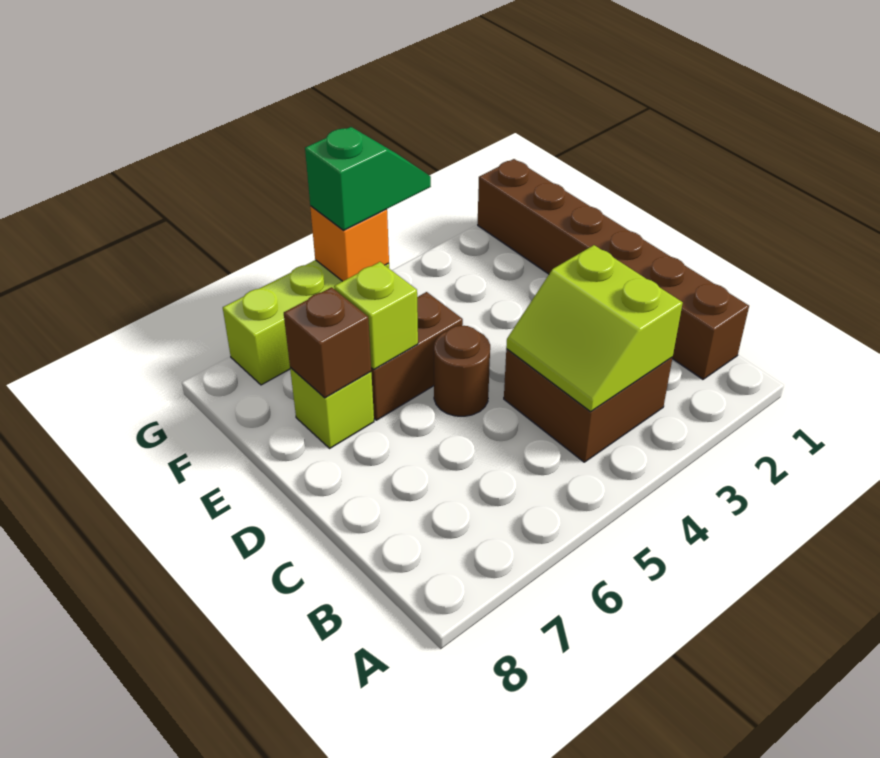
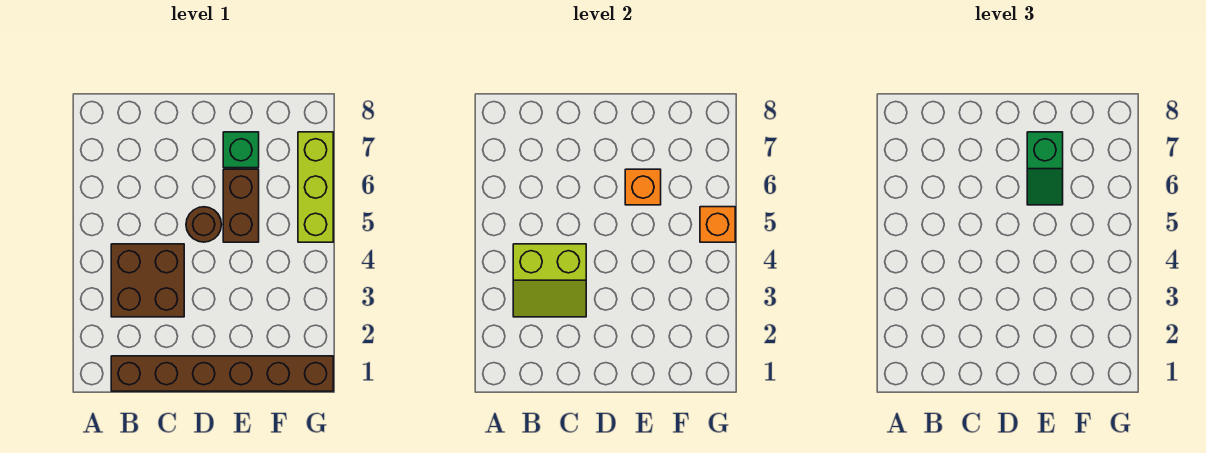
lime slope B3:C4 level 2 top 3 -> lime slope B3:C4 level 2 top 4
lime brick E6 level 2 -> orange brick E6 level 2
lime brick E7 level 1 -> green brick E7 level 1
brown brick E7 level 2 -> none
green slope G4:G5 level 3 top 5 -> green slope E6:E7 level 3 top 7

